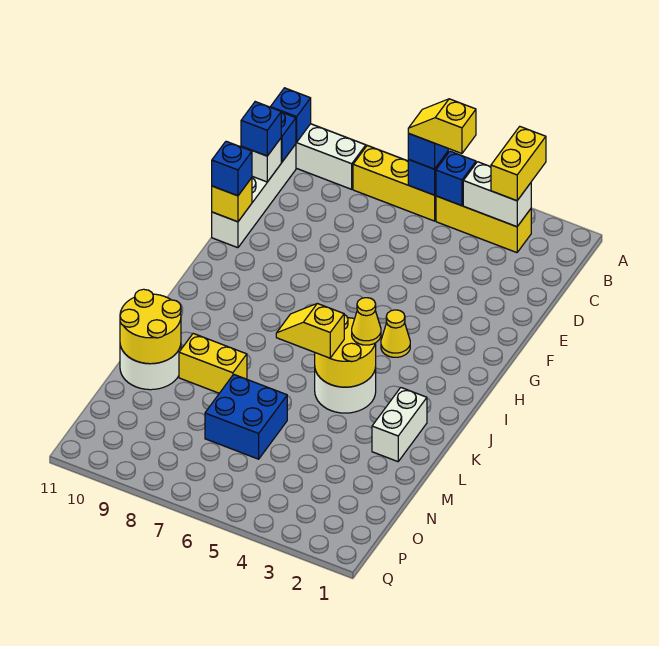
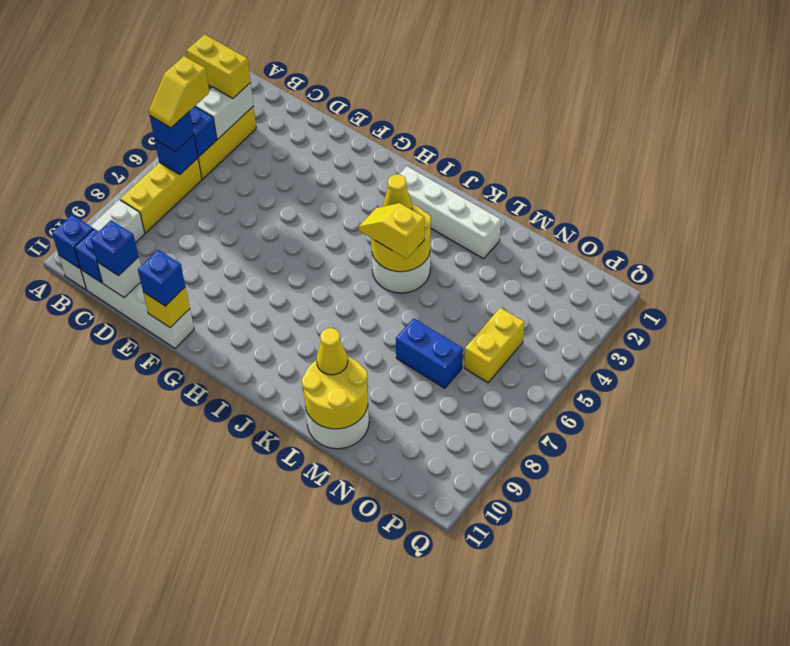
yellow cone H4 level 1 -> yellow cone L10 level 3
white brick K2:L2 level 1 -> white brick I2:L2 level 1
yellow slope K5:K6 level 3 top 5 -> yellow slope J5:K5 level 3 top K
yellow brick L8:L9 level 1 -> yellow brick O5:O6 level 1
blue brick M6:N7 level 1 -> blue brick M7:N7 level 1

